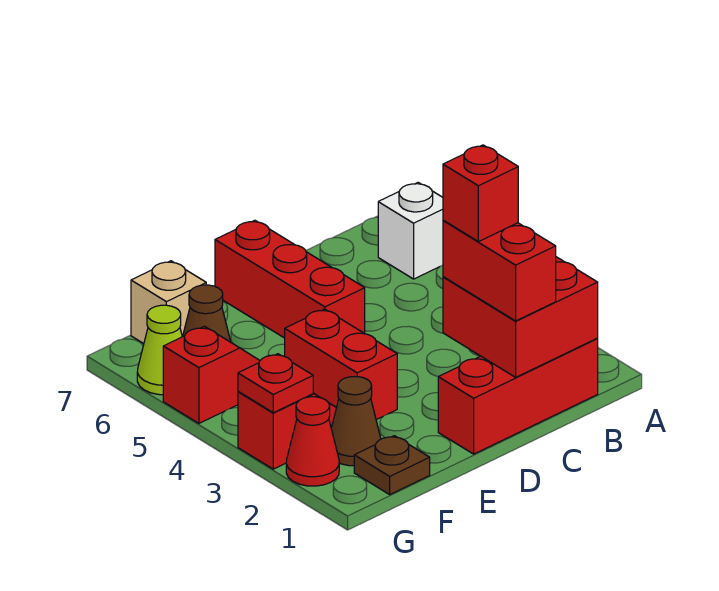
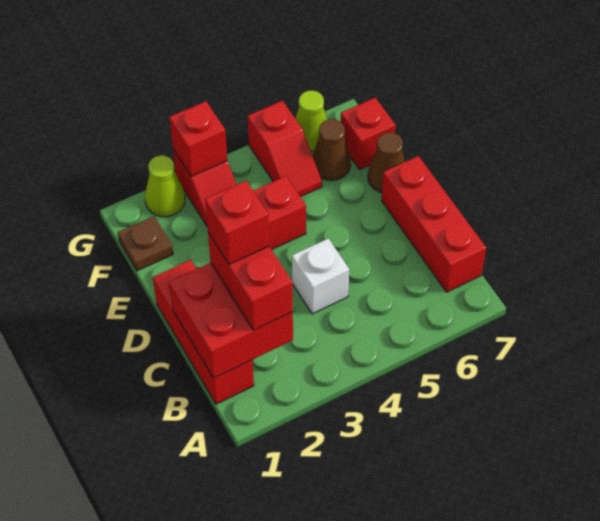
white brick A6 level 1 -> white brick C4 level 1
red brick C1:C2 level 3 -> red brick B2:C2 level 3
red brick D5:D7 level 1 -> red brick B7:D7 level 1
brown cone F2 level 1 -> brown cone E7 level 1
tan brick F7 level 1 -> red brick F7 level 1
red cone G2 level 1 -> lime cone G2 level 1
red plate G3 level 2 -> red brick G3 level 2

